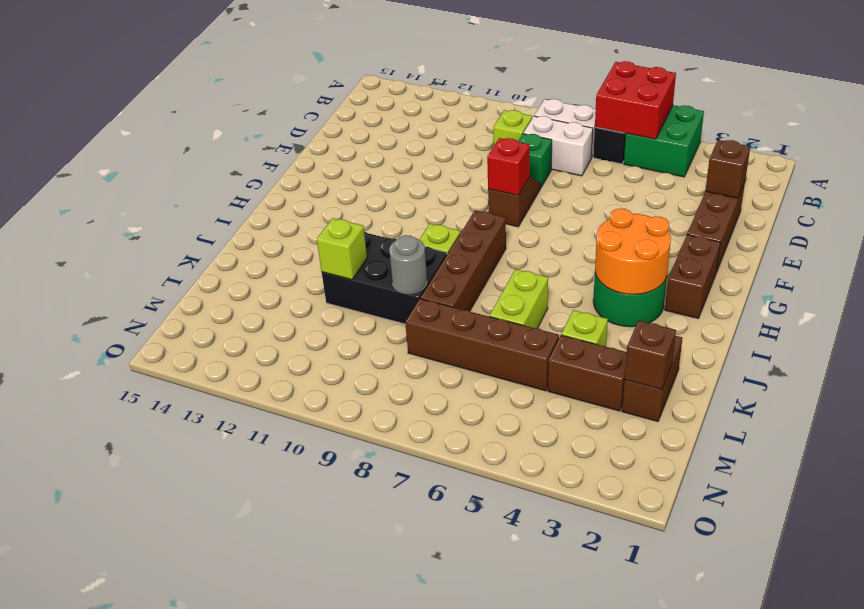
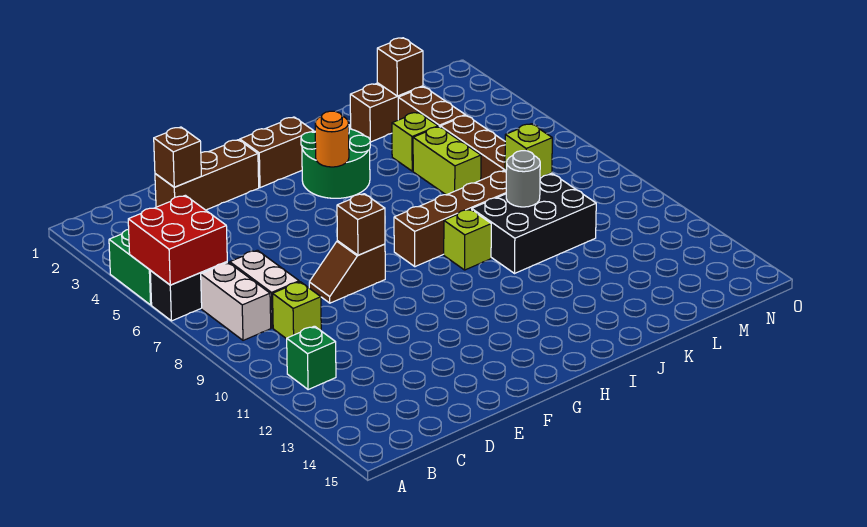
green brick D8 level 1 -> green brick B11 level 1
red brick F8 level 2 -> brown brick F8 level 2
orange round brick H3:I4 level 2 -> orange round brick H4 level 2
lime brick J6:K6 level 1 -> lime brick K5:K6 level 1
black brick J9:K11 level 1 -> black brick J9:L10 level 1
lime brick K11 level 2 -> lime brick L8 level 2

